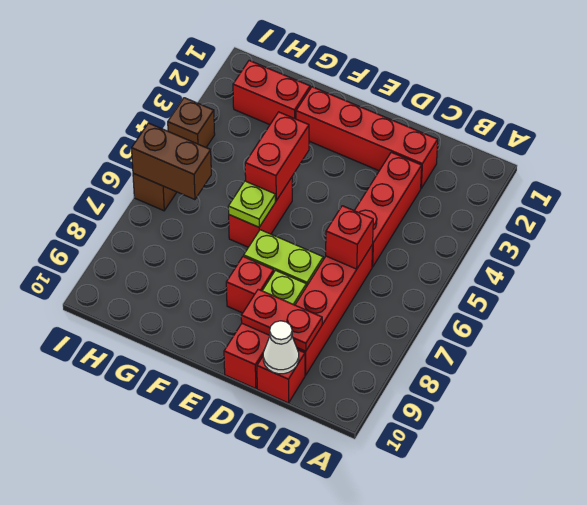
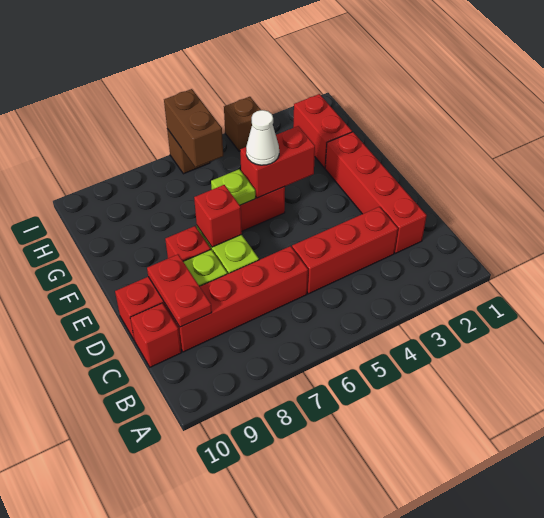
red brick C6 level 2 -> red brick E7 level 2
white cone C10 level 2 -> white cone F5 level 3

